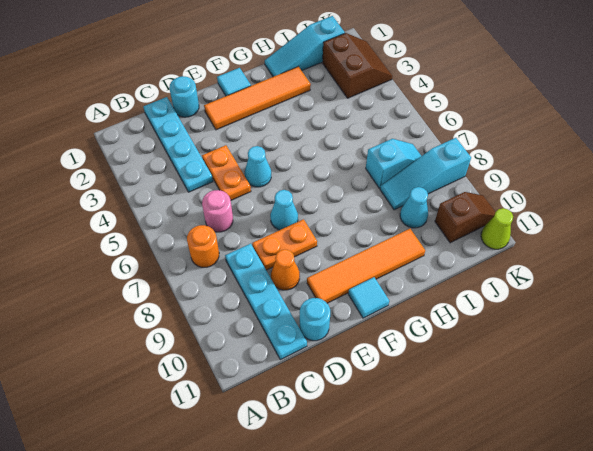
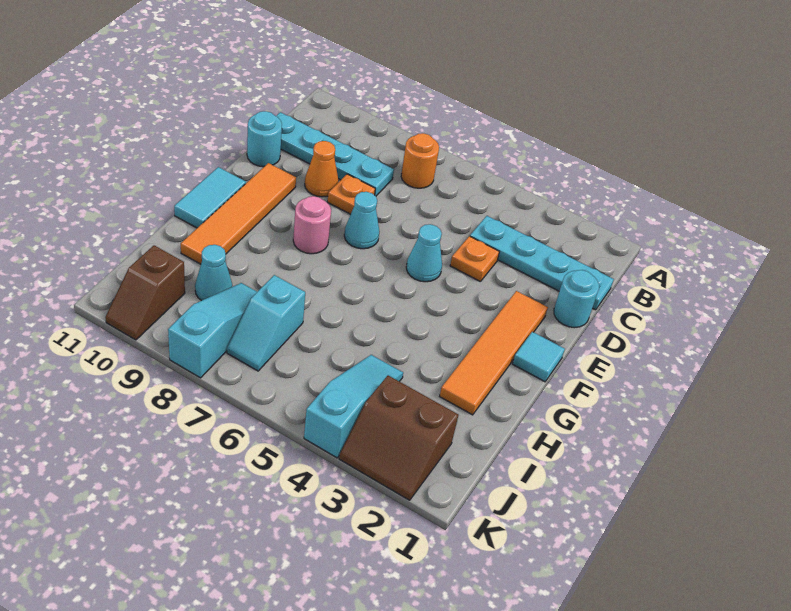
pink round brick C6 level 1 -> pink round brick F8 level 1
orange plate D4:D5 level 1 -> orange plate D4 level 1
orange plate D8:E8 level 1 -> orange plate D8 level 1
cyan tile F11 level 1 -> cyan tile F11:G11 level 1
cyan slope H1:J1 level 1 top J -> cyan slope I4:K4 level 1 top K
lime cone K11 level 1 -> none

